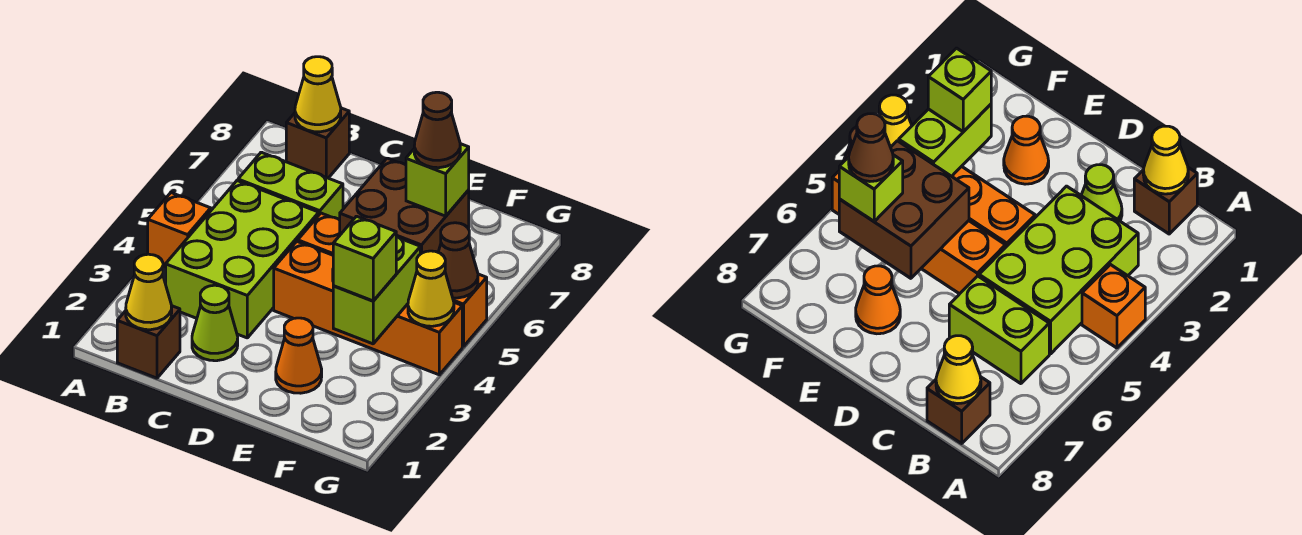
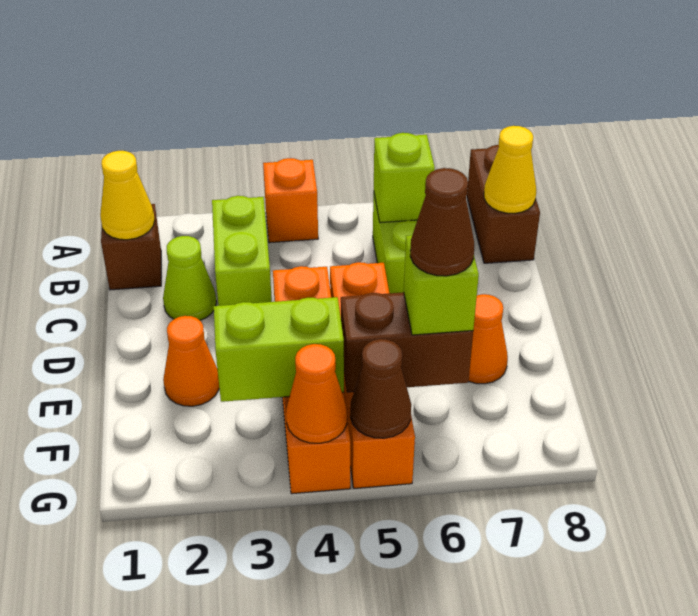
lime brick B3:C5 level 1 -> lime brick B3:C3 level 1
brown brick B8 level 1 -> brown brick A8:B8 level 1
brown brick E5:F6 level 2 -> brown brick F5:F6 level 2
lime brick F3 level 3 -> lime brick B6 level 2
yellow cone G4 level 2 -> orange cone G4 level 2

